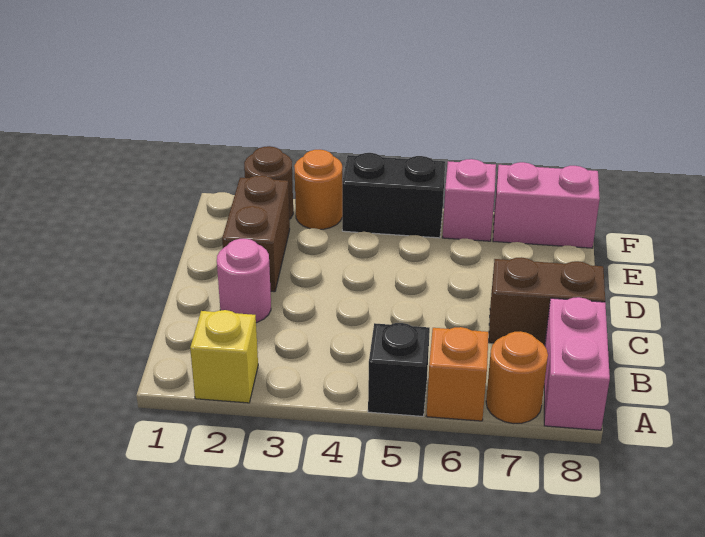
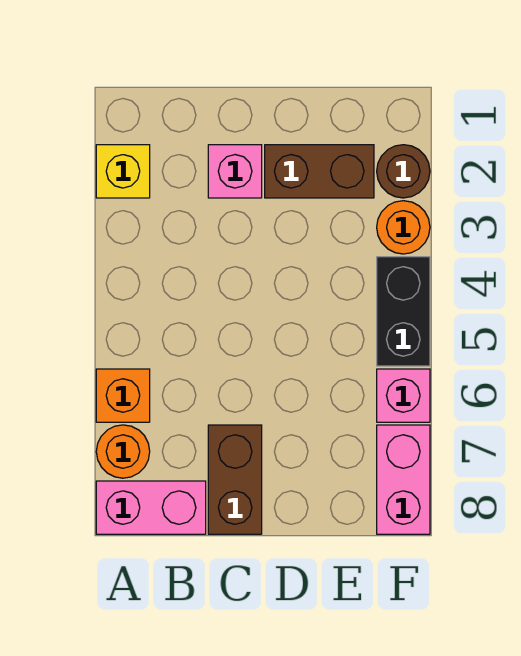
black brick A5 level 1 -> none
pink round brick C2 level 1 -> pink brick C2 level 1

